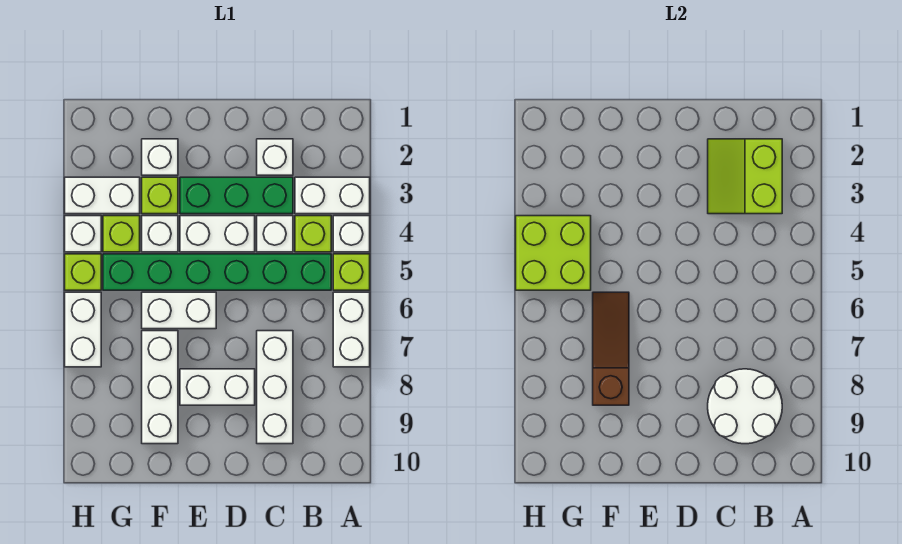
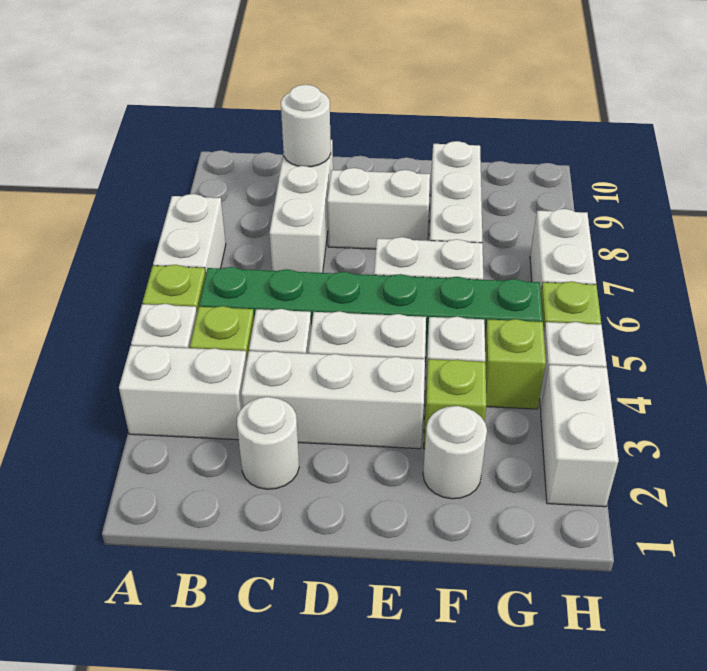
lime slope B2:C3 level 2 top B -> none
white round brick B8:C9 level 2 -> white round brick C9 level 2
white brick C2 level 1 -> white round brick C2 level 1
green brick C3:E3 level 1 -> white brick C3:E3 level 1
white brick F2 level 1 -> white round brick F2 level 1
brown slope F6:F8 level 2 top 8 -> none
white brick G3:H3 level 1 -> white brick H2:H3 level 1
lime brick G4:H5 level 2 -> none

